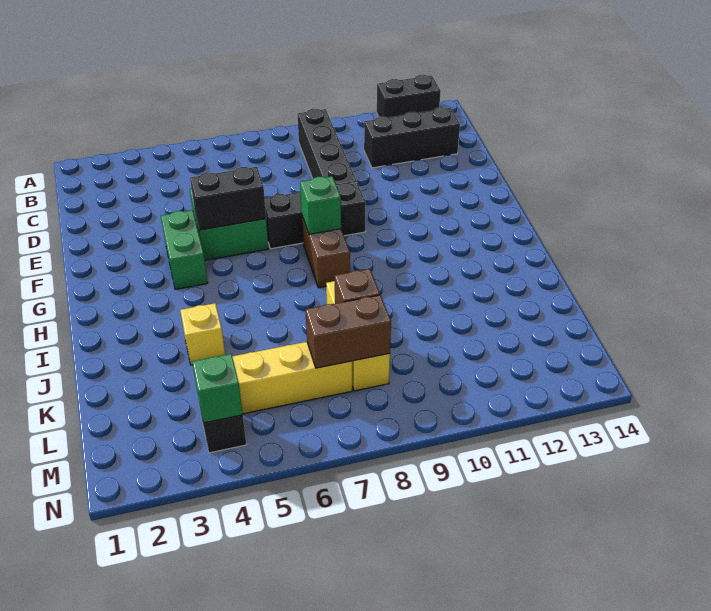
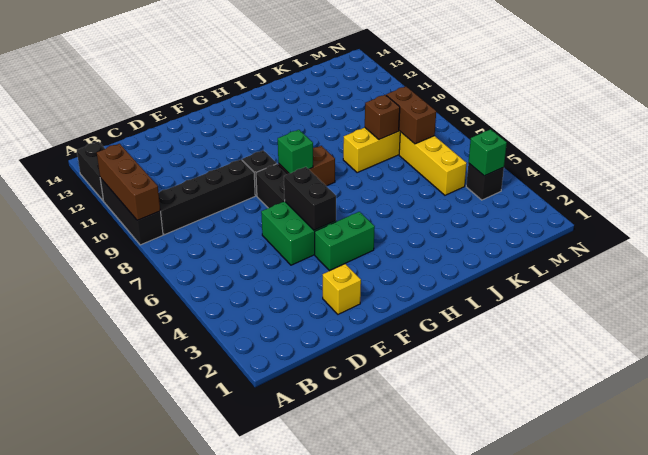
none -> brown brick A9:A11 level 2
black brick C11:C13 level 1 -> black brick A9:A11 level 1
yellow brick J4 level 1 -> yellow brick E2 level 1

